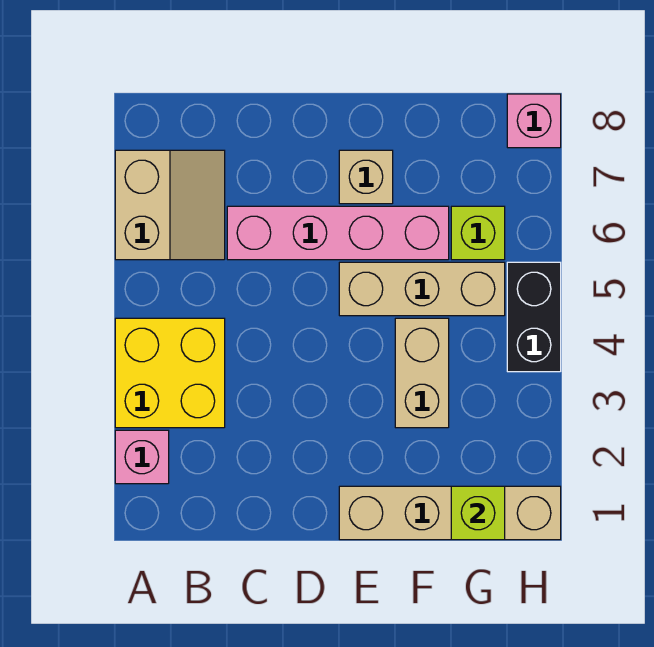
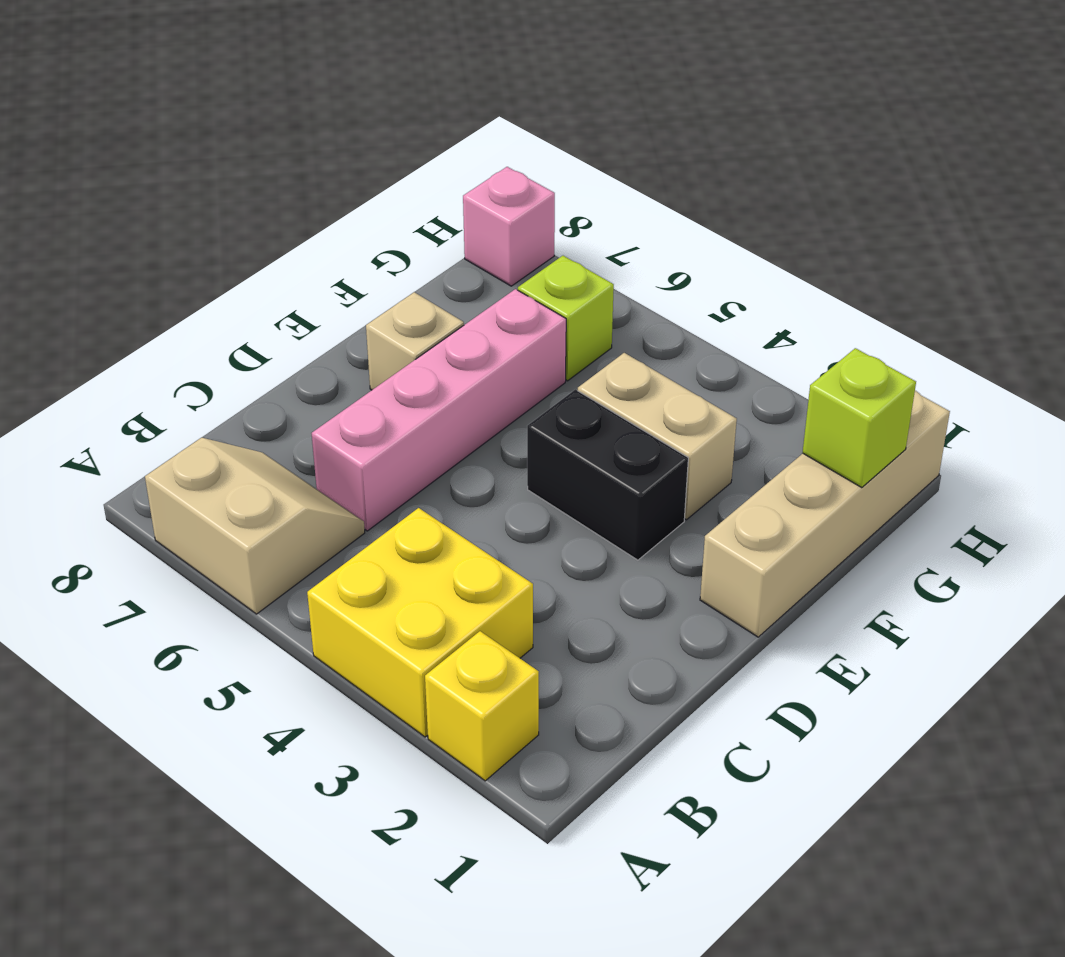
pink brick A2 level 1 -> yellow brick A2 level 1
tan brick E5:G5 level 1 -> none
black brick H4:H5 level 1 -> black brick E3:E4 level 1

